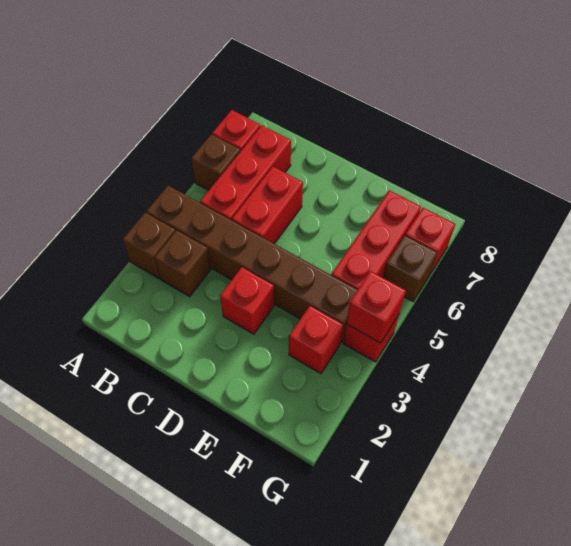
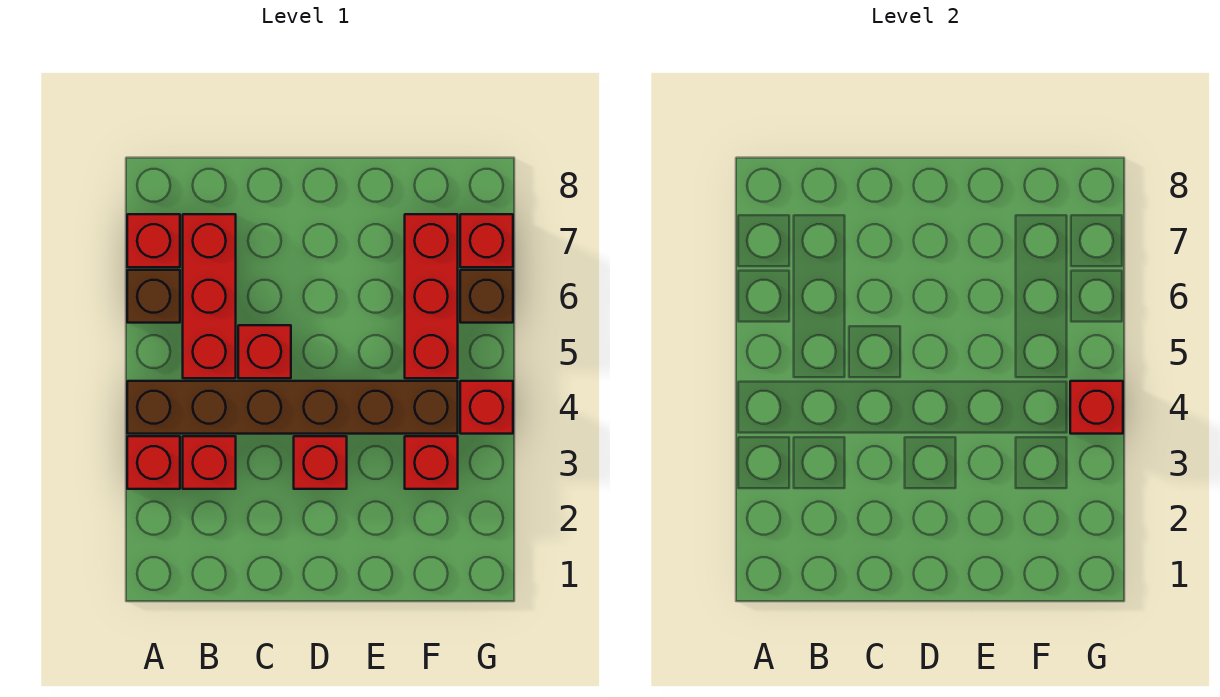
brown brick A3 level 1 -> red brick A3 level 1
brown brick B3 level 1 -> red brick B3 level 1
red brick C5:C6 level 1 -> red brick C5 level 1

